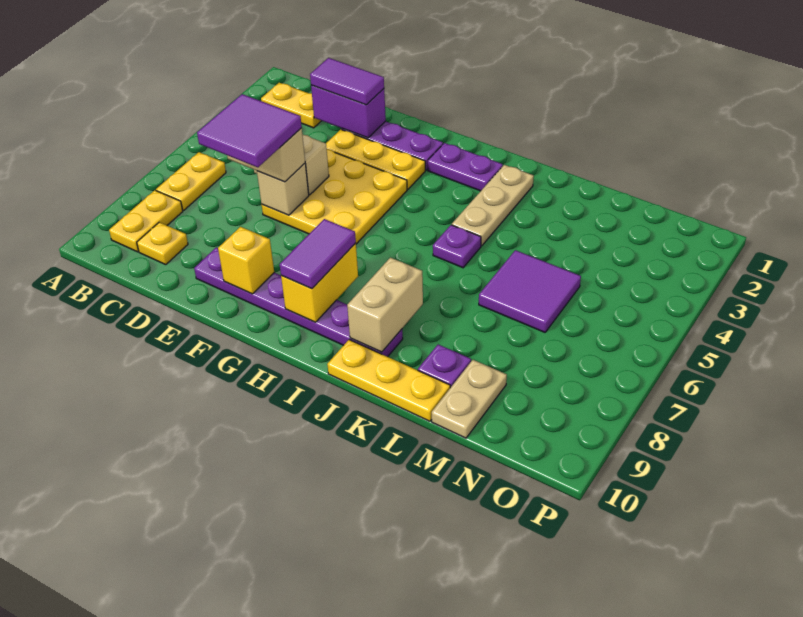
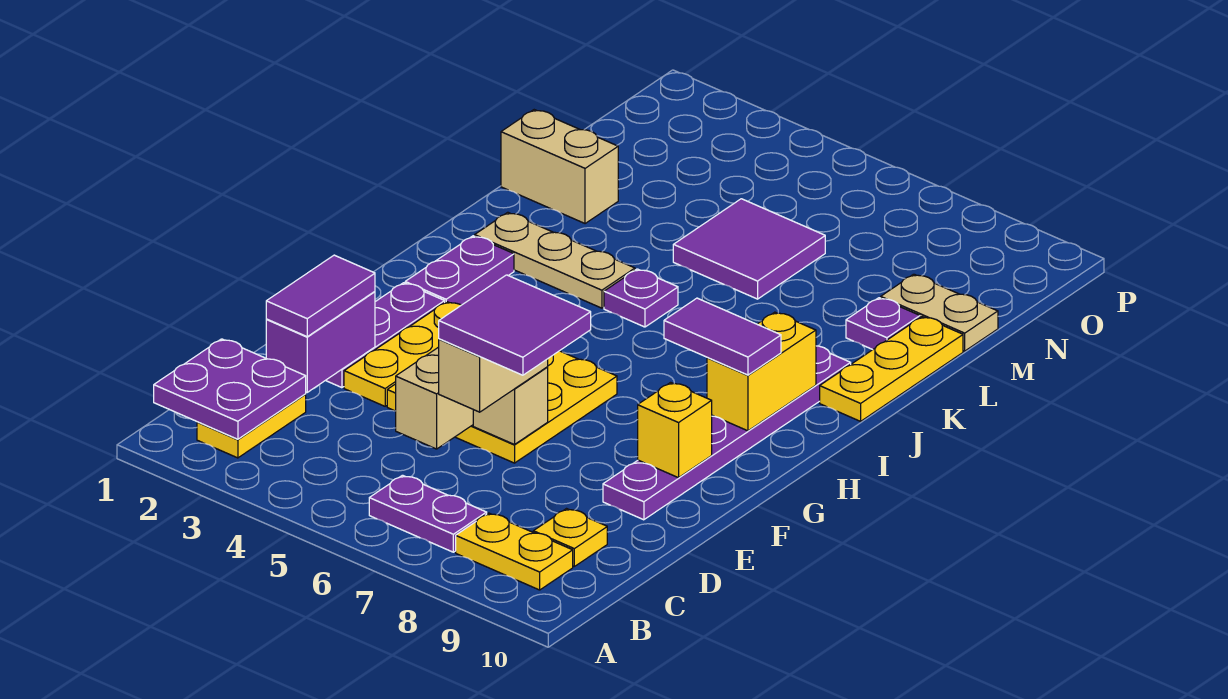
none -> purple plate B1:C2 level 2
yellow plate B6:B7 level 1 -> purple plate B6:B7 level 1
yellow brick H8:H9 level 2 -> yellow brick H9:I9 level 2
tan brick J8:J9 level 2 -> tan brick L1:L2 level 1

